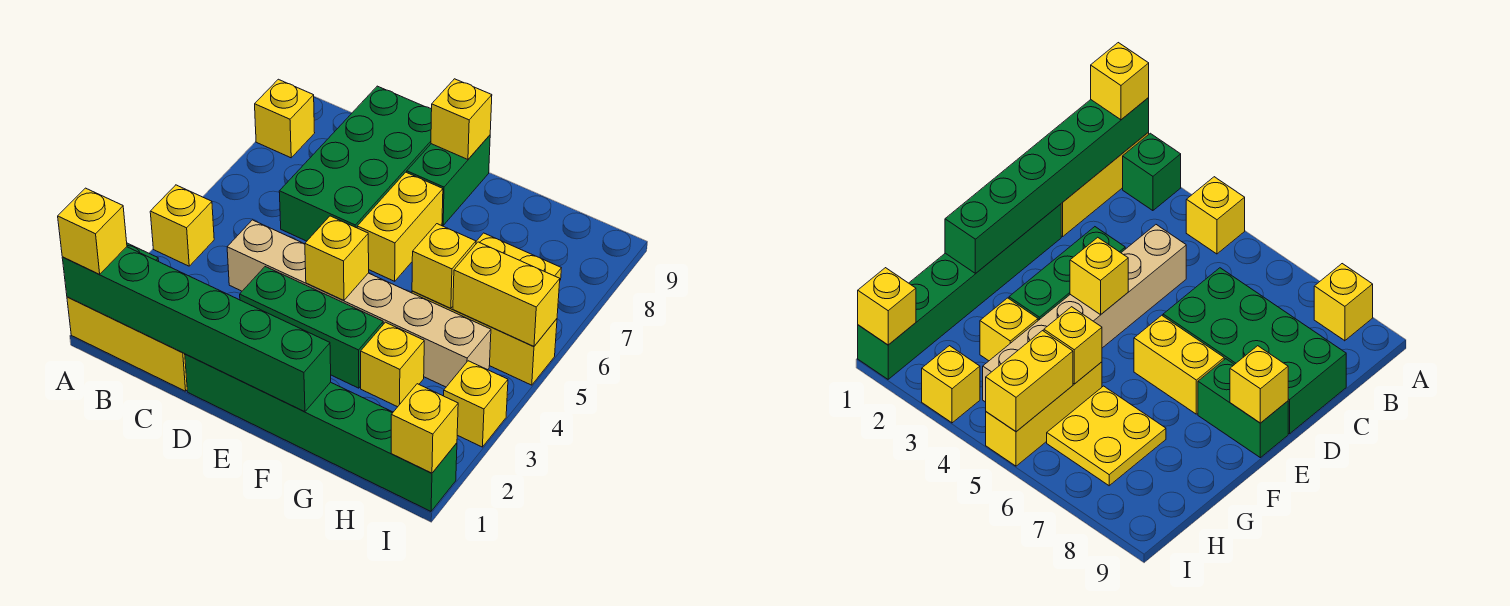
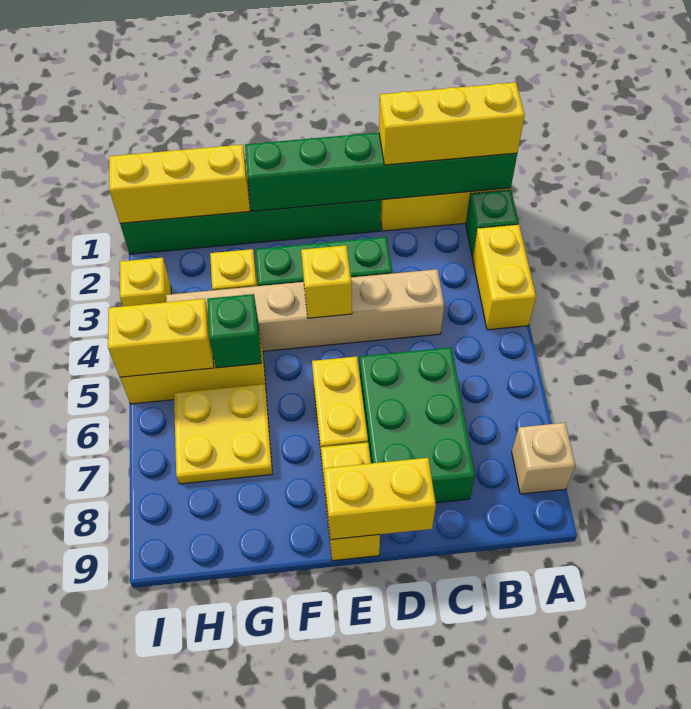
yellow brick A1 level 3 -> yellow brick A1:C1 level 3
yellow brick A4 level 1 -> yellow brick A3:A4 level 1
yellow brick A8 level 1 -> tan brick A8 level 1
green brick C6:D9 level 1 -> green brick C6:D8 level 1
green brick E8:E9 level 1 -> yellow brick E8:E9 level 1
yellow brick E9 level 2 -> yellow brick D9:E9 level 2
yellow brick G5 level 2 -> green brick G5 level 2
yellow brick I1 level 2 -> yellow brick G1:I1 level 2

